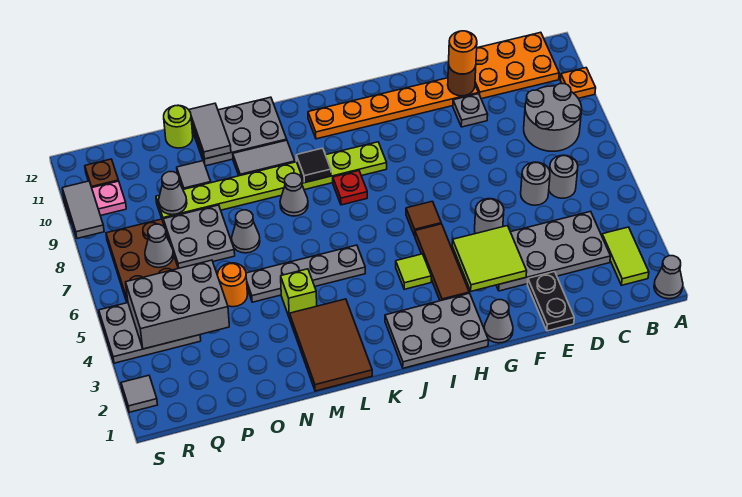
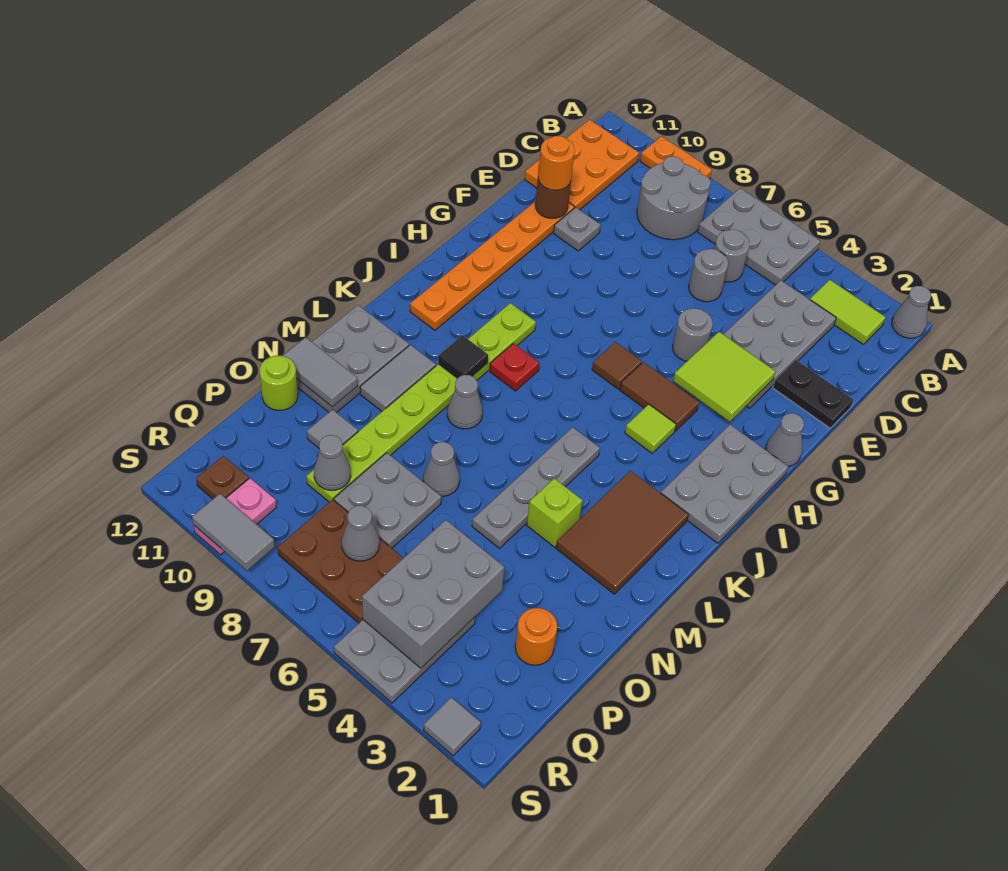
none -> grey plate A5:B7 level 1
orange plate A10 level 1 -> orange plate A9:A10 level 1
brown tile H3:H5 level 1 -> brown tile H4:H5 level 1
brown tile L1:M3 level 1 -> brown tile K2:M3 level 1
orange round brick O5 level 1 -> orange round brick P2 level 1

